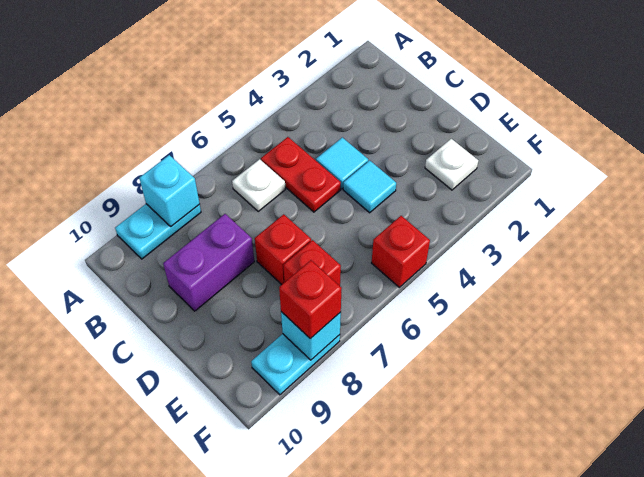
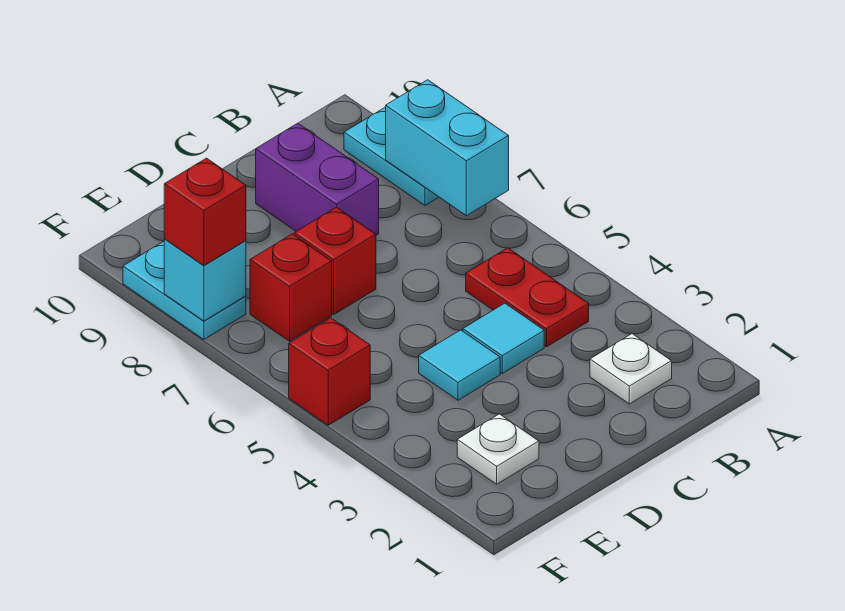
cyan brick A8 level 2 -> cyan brick A7:A8 level 2
red plate B5:C5 level 1 -> red plate B4:B5 level 1
white plate B6 level 1 -> white plate B2 level 1

